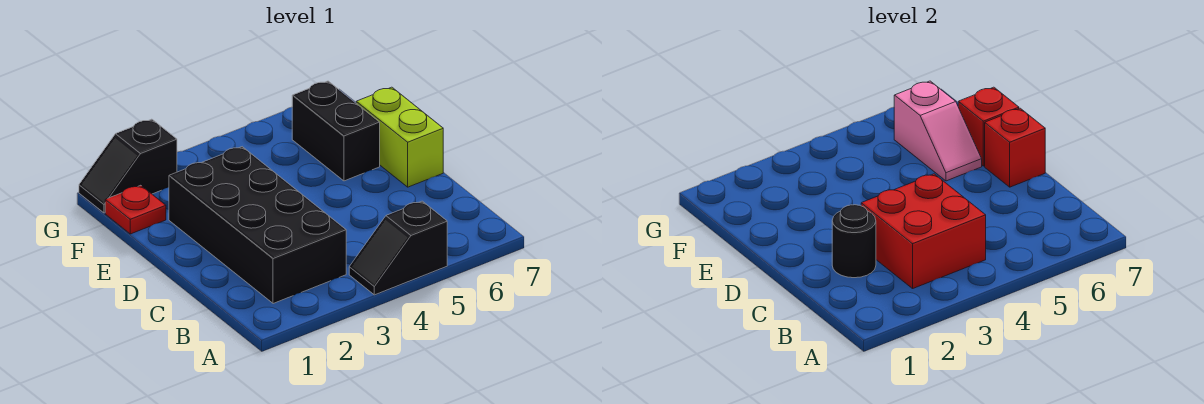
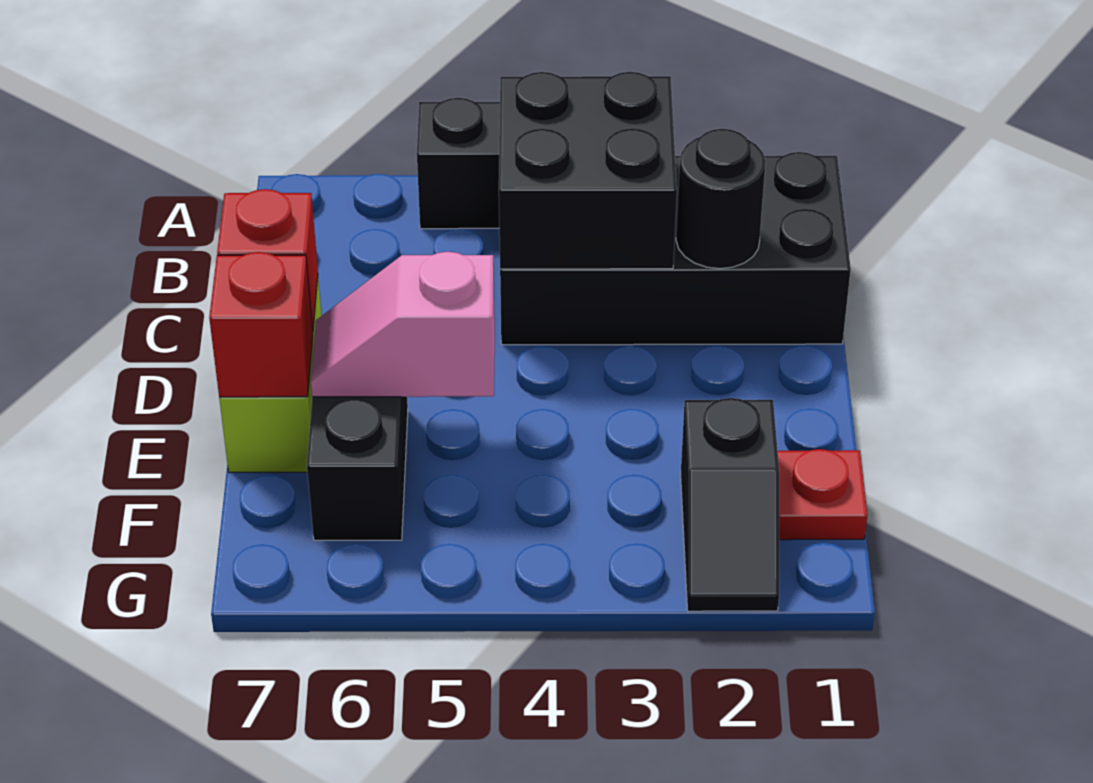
black brick B2:E3 level 1 -> black brick B1:C4 level 1
red brick B3:C4 level 2 -> black brick B3:C4 level 2
pink slope E6:F6 level 2 top F -> pink slope E5:E6 level 2 top 5
black slope G1:G2 level 1 top 2 -> black slope F2:G2 level 1 top F

